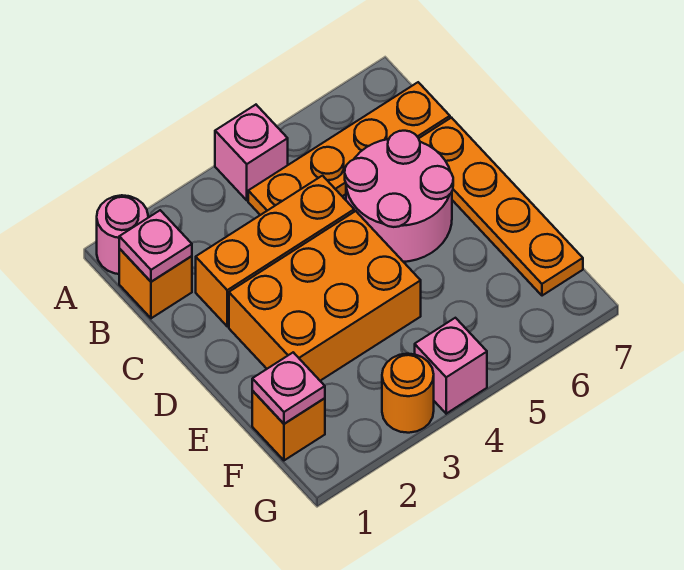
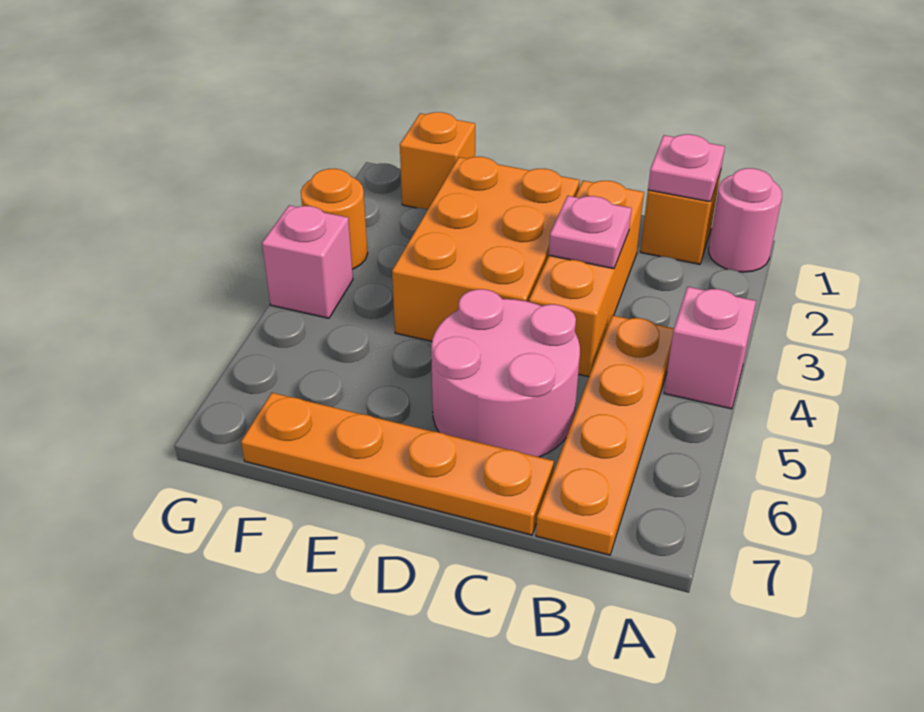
pink plate F1 level 2 -> pink plate C3 level 2

